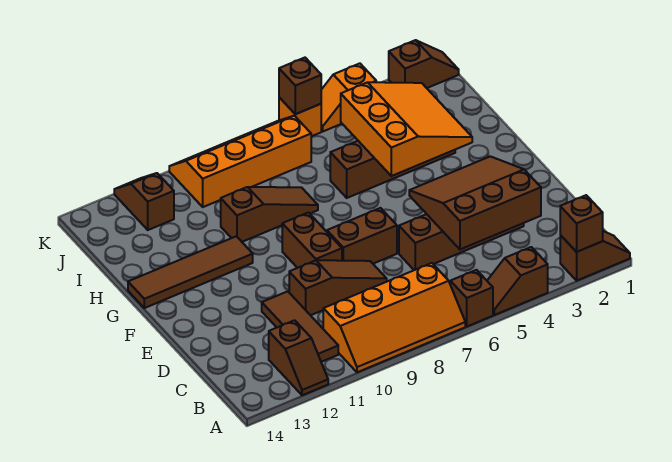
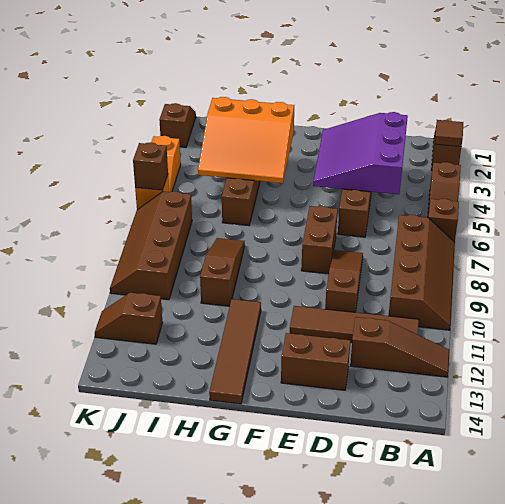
brown brick A2 level 2 -> brown tile A2 level 2
orange slope A7:B10 level 1 top B -> brown slope A7:B10 level 1 top B
brown slope A12:B12 level 1 top B -> brown slope A12:C12 level 1 top C
brown tile B11:D11 level 1 -> brown tile B11:E11 level 1
brown slope C3:E5 level 2 top C -> purple slope C3:E5 level 2 top C
brown brick E9:F9 level 1 -> brown brick D13:E13 level 1
orange slope G3:I5 level 2 top 5 -> orange slope G3:I5 level 2 top 3
orange slope J7:K10 level 1 top J -> brown slope J7:K10 level 1 top J

